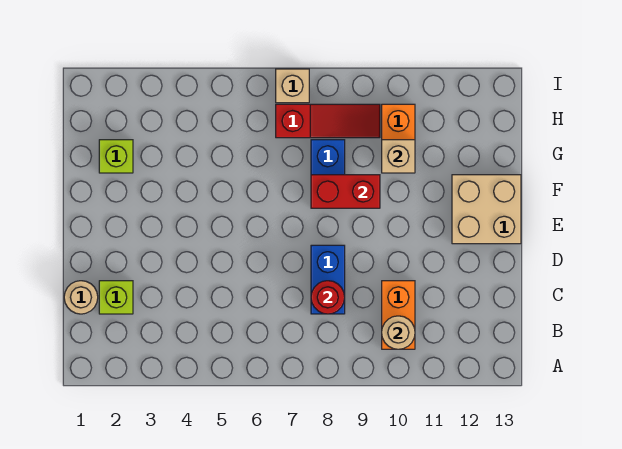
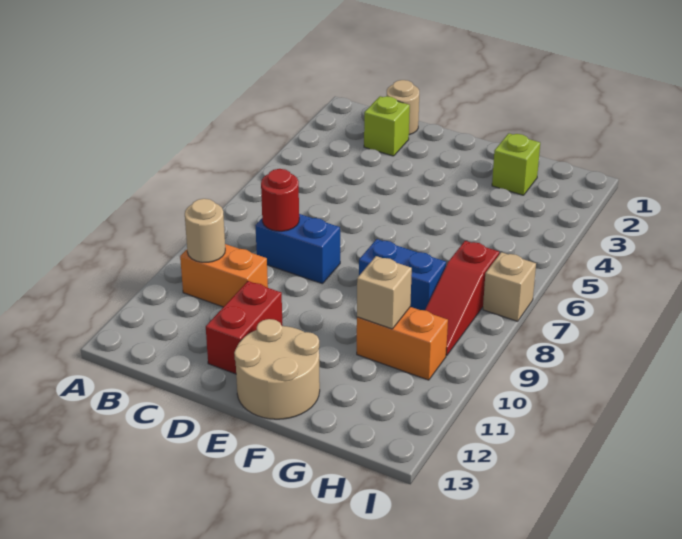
tan brick E12:F13 level 1 -> tan round brick E12:F13 level 1
red brick F8:F9 level 2 -> red brick D11:D12 level 1

